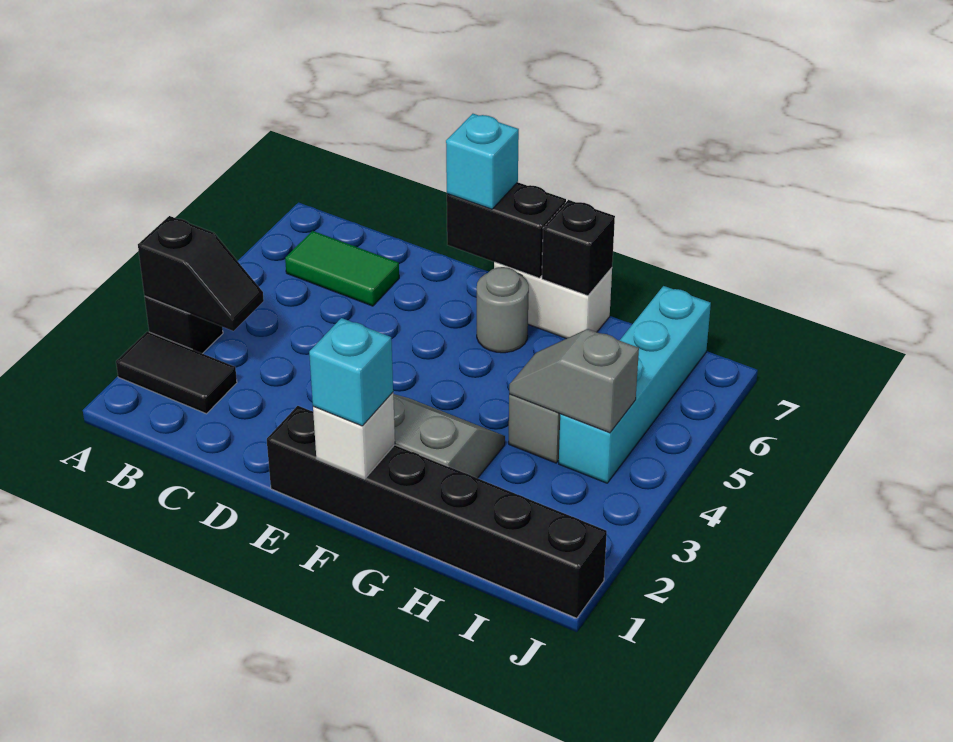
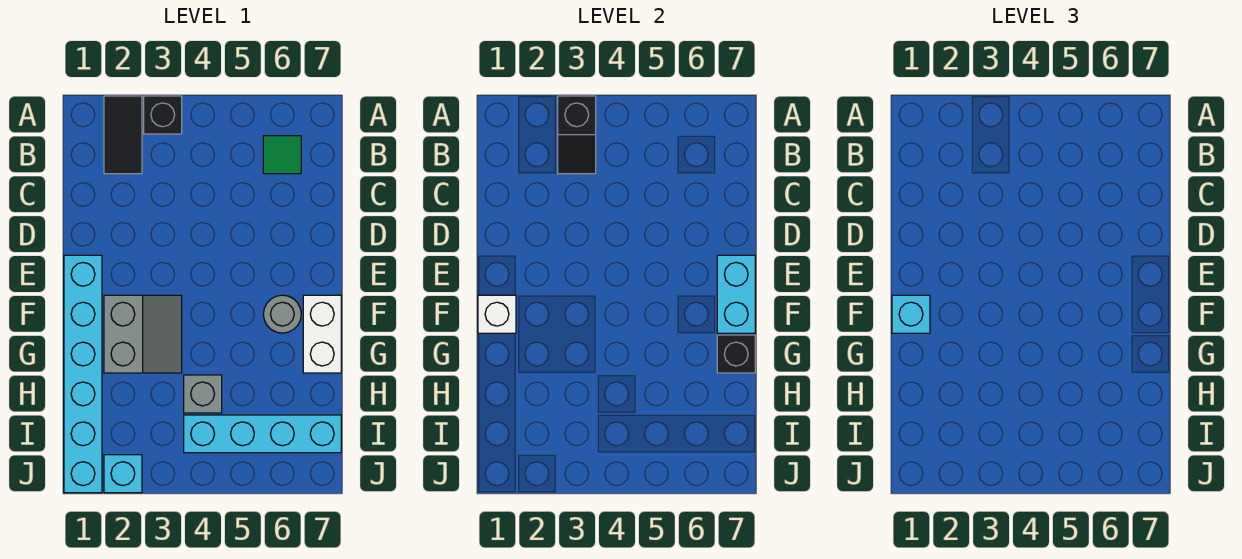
green tile B6:C6 level 1 -> green tile B6 level 1
black brick E1:J1 level 1 -> cyan brick E1:J1 level 1
black brick E7:F7 level 2 -> cyan brick E7:F7 level 2
cyan brick E7 level 3 -> cyan brick J2 level 1
grey slope H4:I4 level 2 top I -> none

